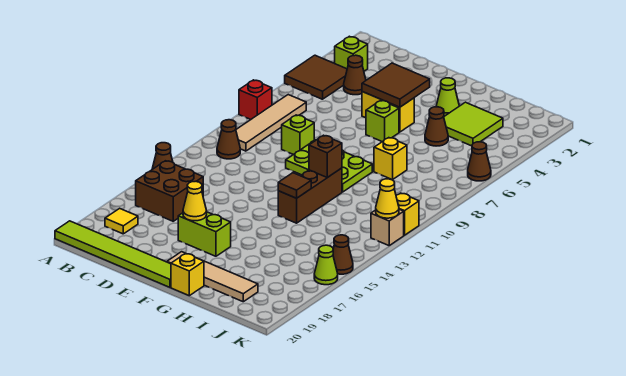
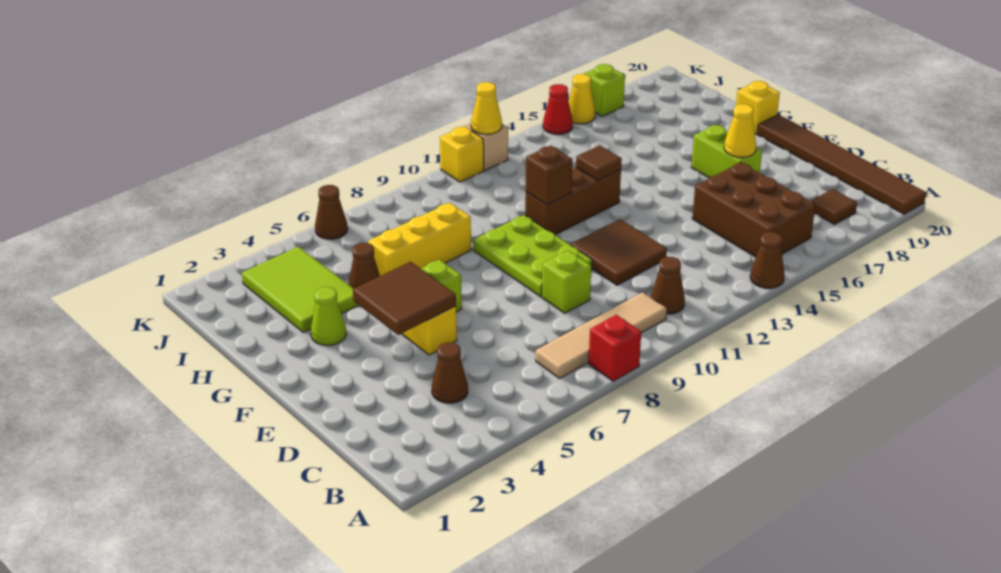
brown tile A4:B5 level 1 -> brown tile D11:E12 level 1
lime tile A20:F20 level 1 -> brown tile A20:F20 level 1
lime brick B3 level 1 -> lime brick K17 level 1
brown brick B15:C16 level 1 -> brown brick B15:D16 level 1
yellow tile B18 level 1 -> brown tile B18 level 1
tan tile F19:I19 level 1 -> none
lime tile H3:I4 level 1 -> lime tile H3:J4 level 1
yellow brick H8 level 1 -> yellow brick H6:H8 level 1
brown cone K15 level 1 -> red cone K15 level 1
lime cone K16 level 1 -> yellow cone K16 level 1

